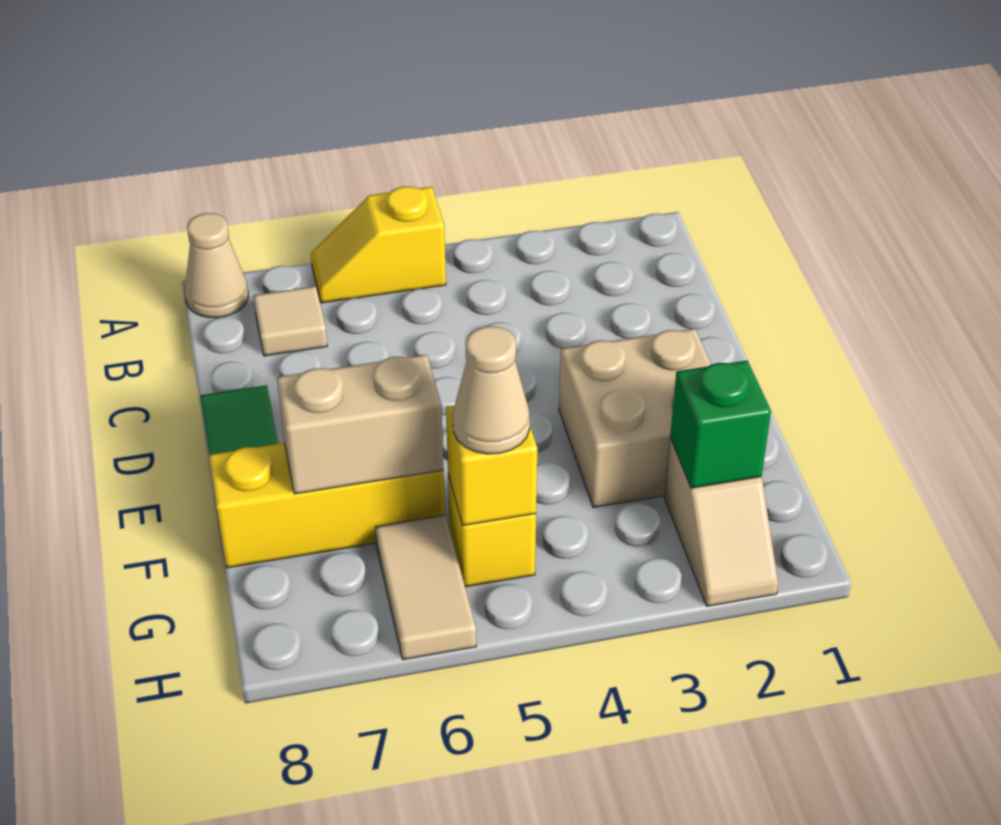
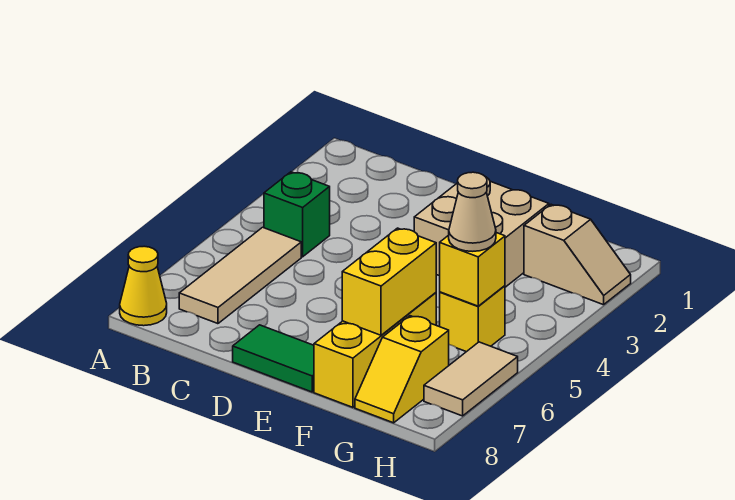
yellow slope A5:A6 level 1 top 5 -> yellow slope G7:G8 level 1 top 7
tan cone A8 level 1 -> yellow cone A8 level 1
tan tile B7 level 1 -> tan tile B5:B7 level 1
tan brick F6:F7 level 2 -> yellow brick F6:F7 level 2
green brick G2 level 2 -> green brick B4 level 1
tan tile G6:H6 level 1 -> tan tile H6:H7 level 1

